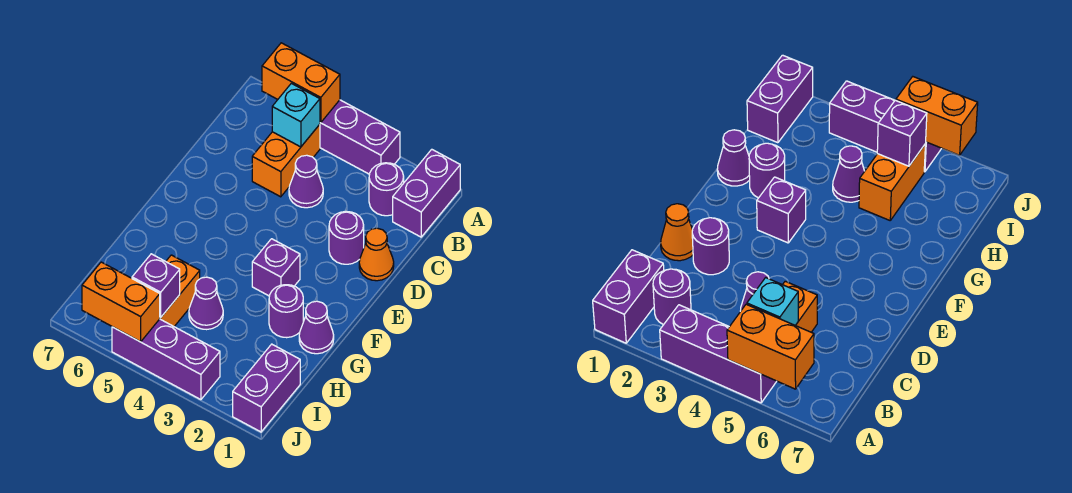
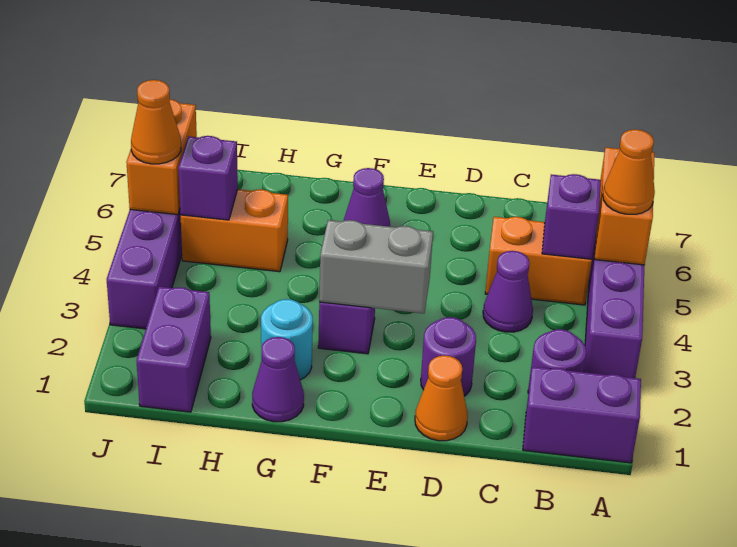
none -> orange cone A5 level 3
cyan brick B5 level 2 -> purple brick B5 level 2
none -> grey brick E3:F3 level 2
purple round brick G2 level 1 -> cyan round brick G2 level 1
purple cone H4 level 1 -> purple cone F6 level 1
purple brick I1:J1 level 1 -> purple brick I1:I2 level 1
none -> orange cone J5 level 3

